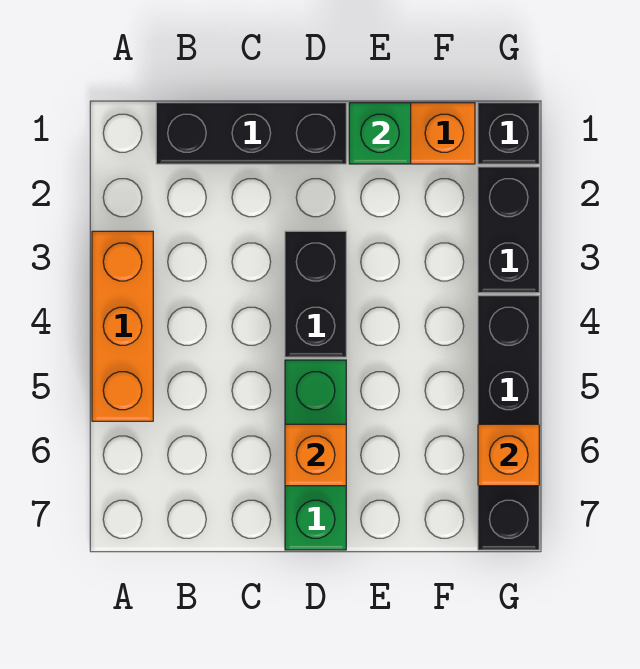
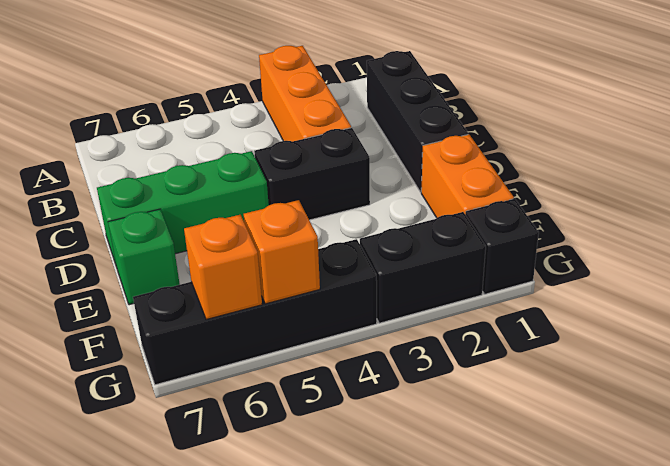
orange brick A3:A5 level 1 -> orange brick A3:C3 level 1
orange brick D6 level 2 -> orange brick G5 level 2
green brick E1 level 2 -> green brick E7 level 1

